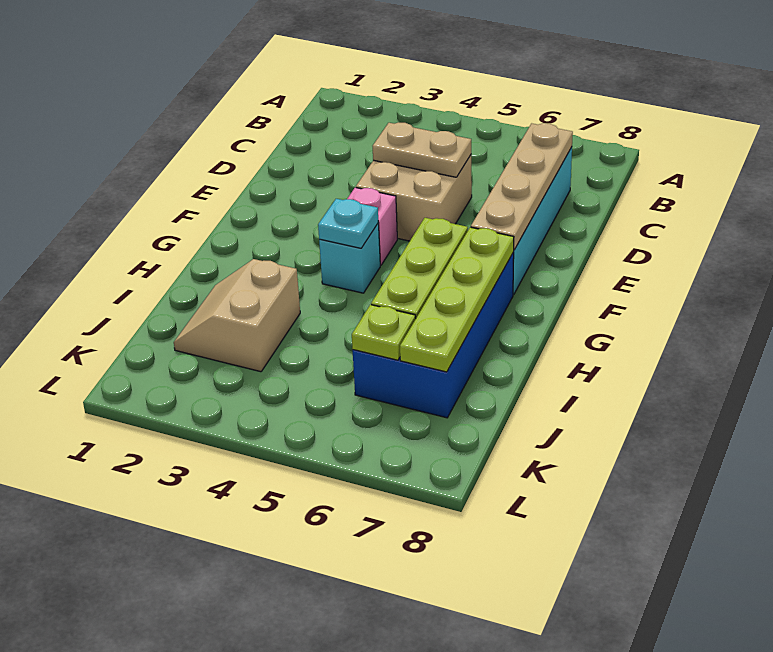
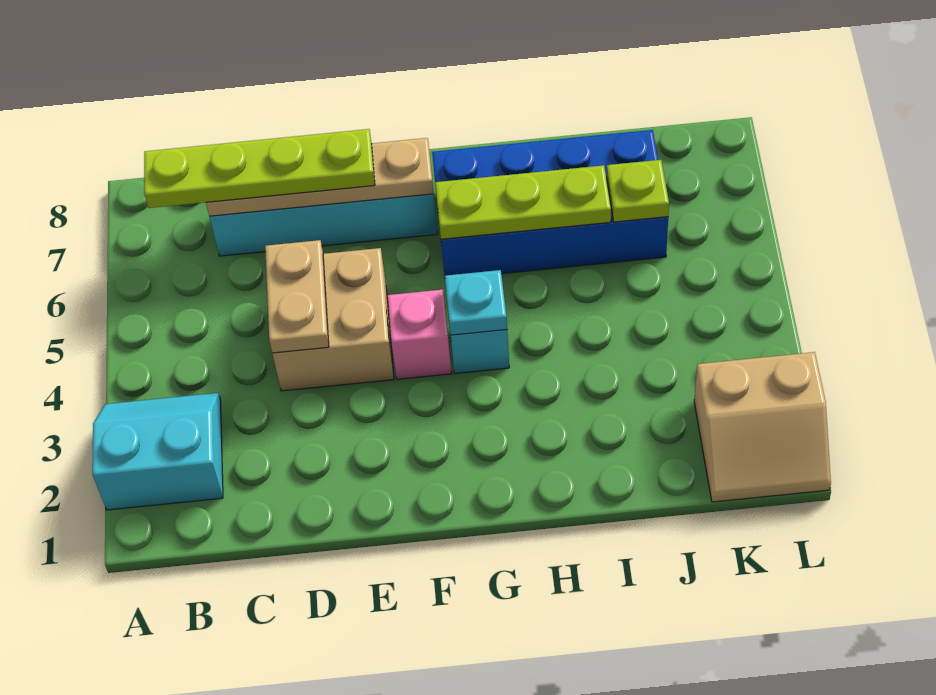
none -> cyan slope A2:B3 level 1 top 2
lime plate G7:J7 level 2 -> lime plate B7:E7 level 3
tan slope I2:J3 level 1 top 3 -> tan slope K1:L2 level 1 top 2

